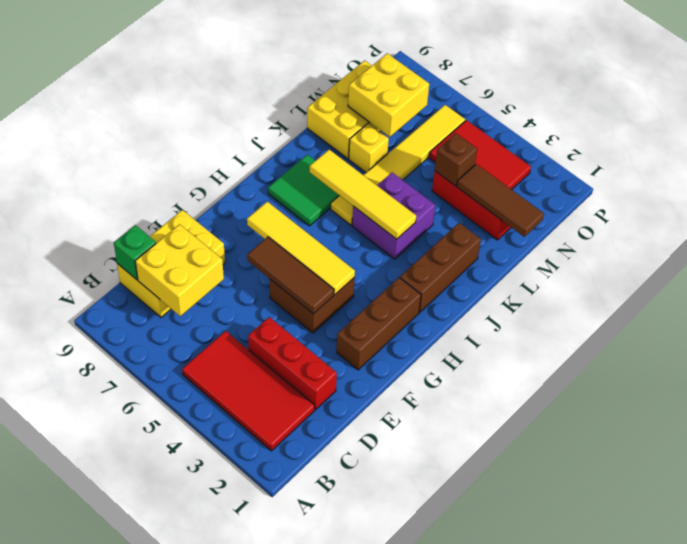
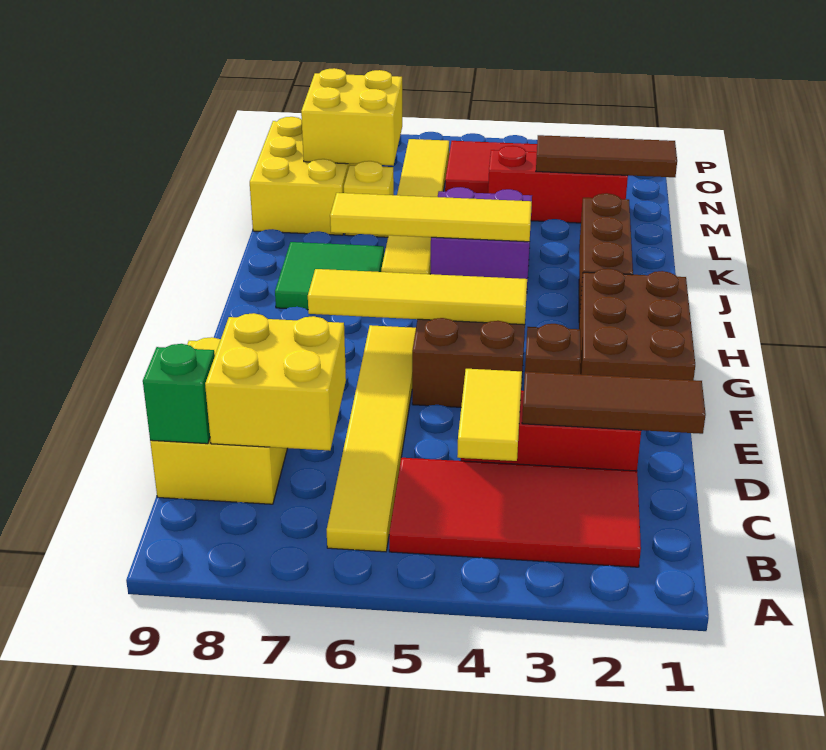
none -> yellow tile B6:G6 level 1
none -> yellow tile C4:D4 level 2
brown brick F2:H2 level 1 -> brown brick F1:H2 level 1
brown tile F4:F6 level 2 -> brown tile D1:D3 level 2
brown brick M4 level 2 -> brown brick F3 level 1

